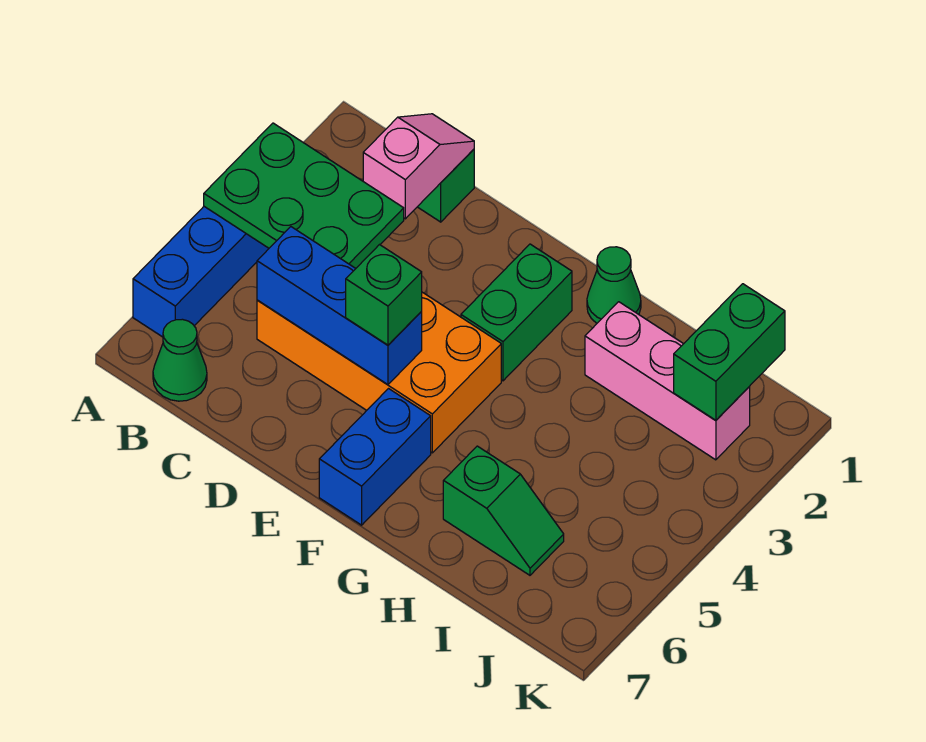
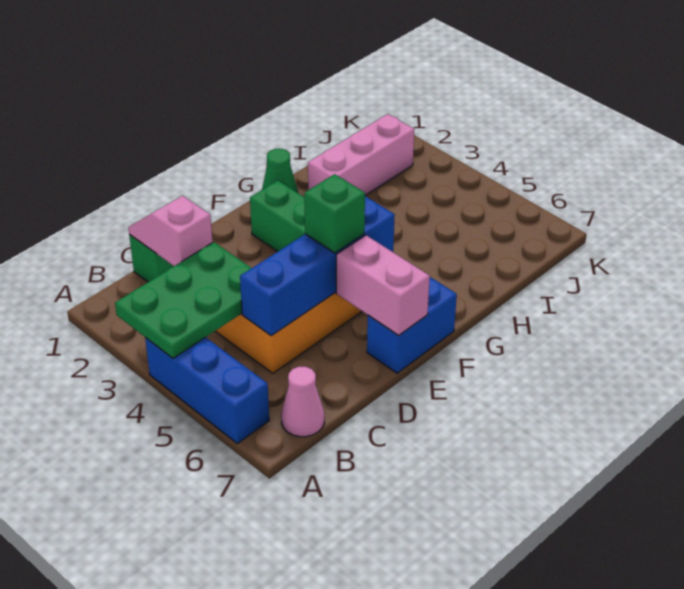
green cone B7 level 1 -> pink cone B7 level 1
blue brick C5:E5 level 2 -> blue brick C5:F5 level 2
none -> pink brick E6:E7 level 2
blue brick F6:F7 level 1 -> blue brick E7:F7 level 1
green slope H6:I6 level 1 top H -> none
green brick J1:J2 level 2 -> none

